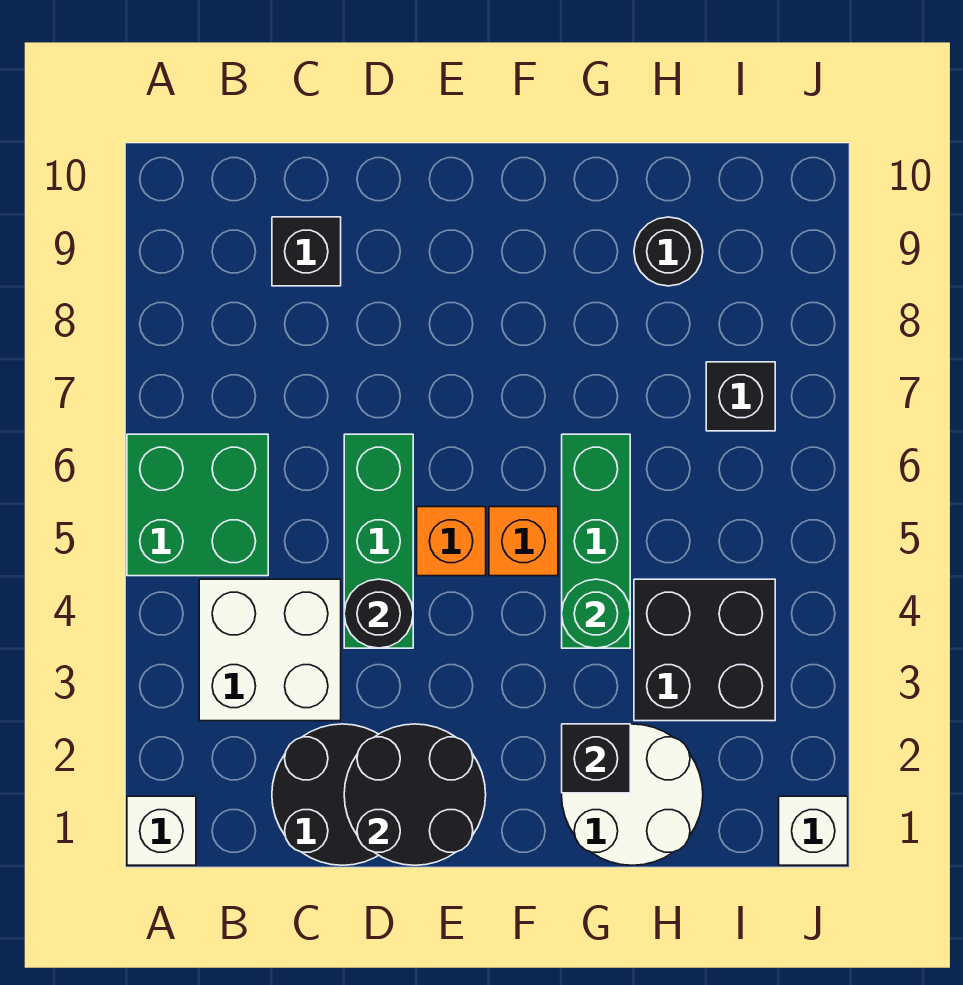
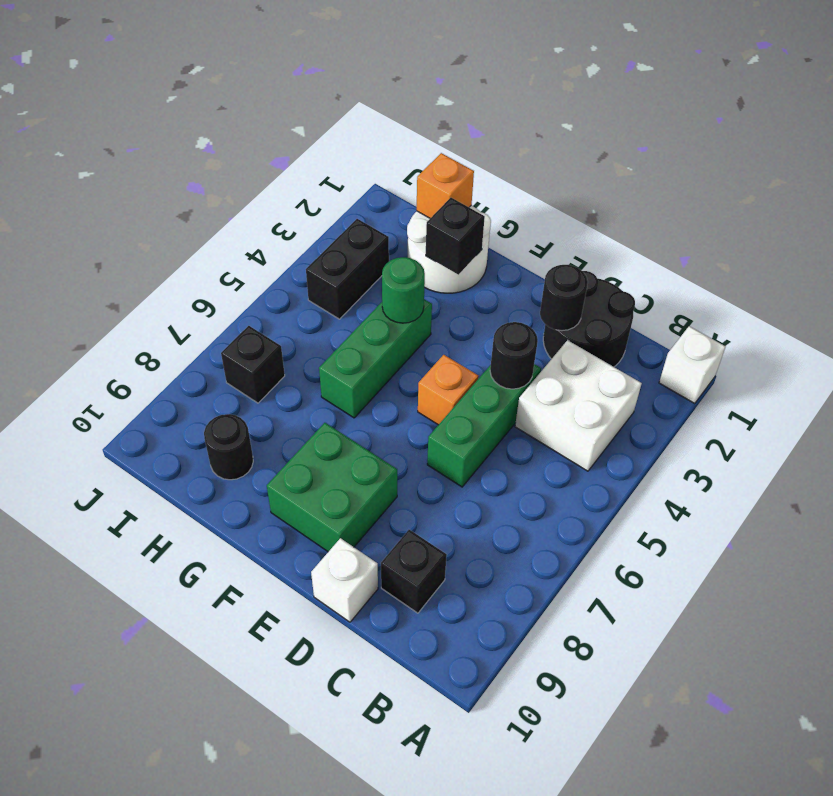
green brick A5:B6 level 1 -> green brick E8:F9 level 1
black round brick D1:E2 level 2 -> black round brick D2 level 2
orange brick F5 level 1 -> orange brick H1 level 2
black brick H3:I4 level 1 -> black brick I3:I4 level 1
white brick J1 level 1 -> white brick D10 level 1

